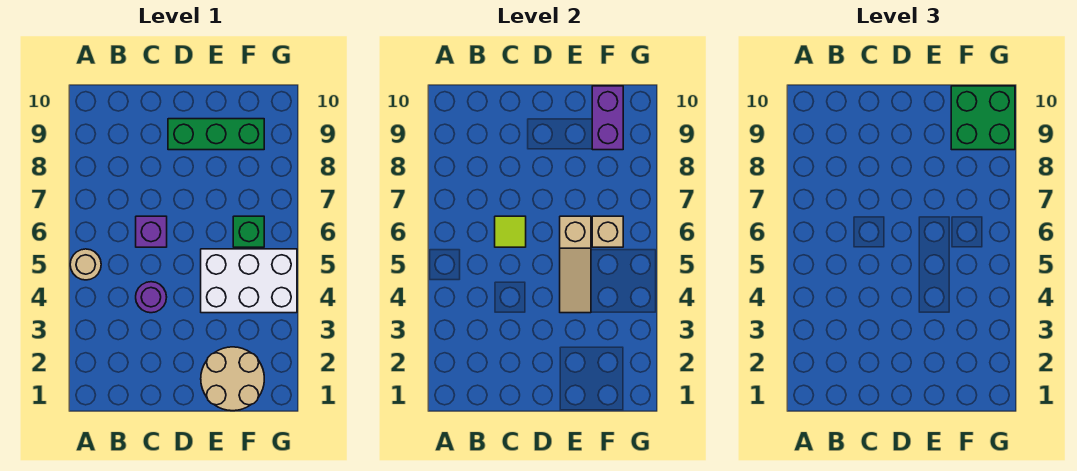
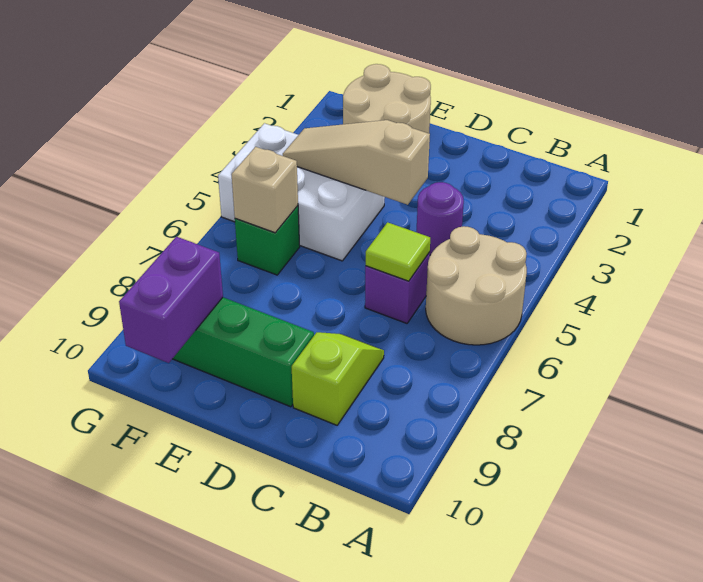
tan round brick A5 level 1 -> tan round brick A5:B6 level 1
none -> lime slope C8:C9 level 1 top 9
tan slope E4:E6 level 2 top 6 -> tan slope D4:F4 level 2 top D
green brick F9:G10 level 3 -> none

